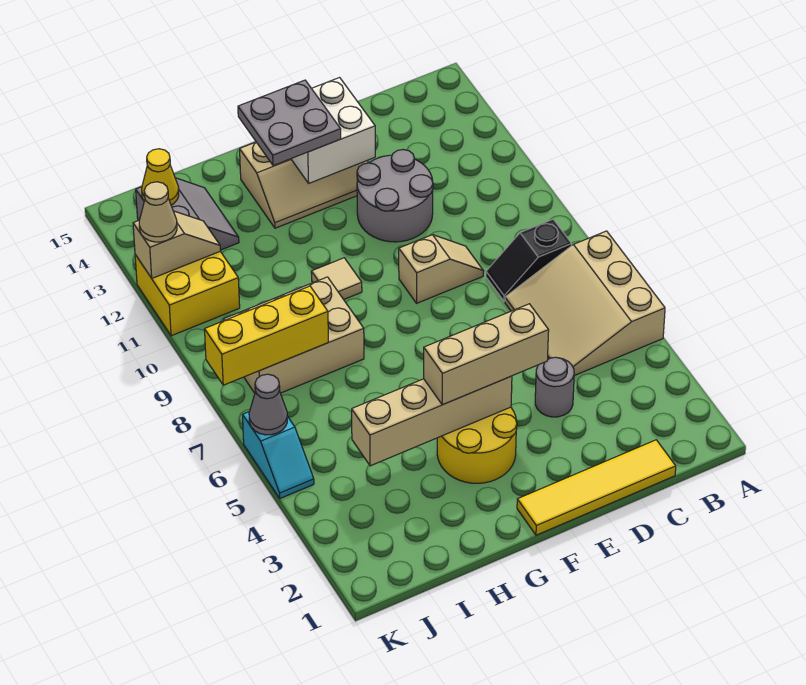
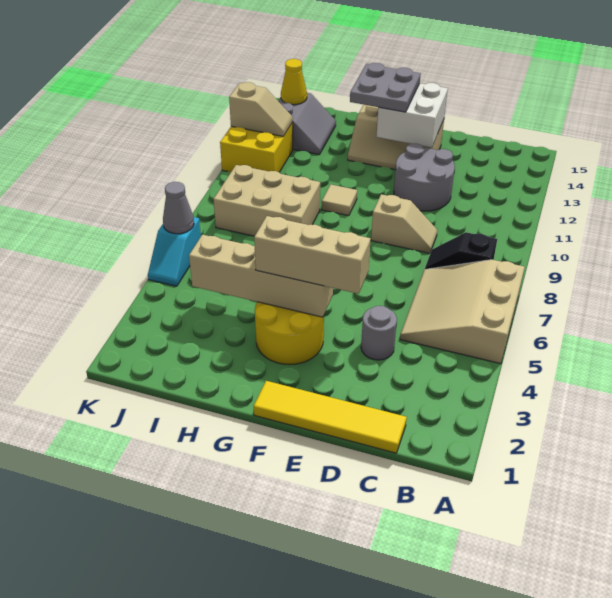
yellow brick I8:K8 level 2 -> none
tan cone K12 level 3 -> none

